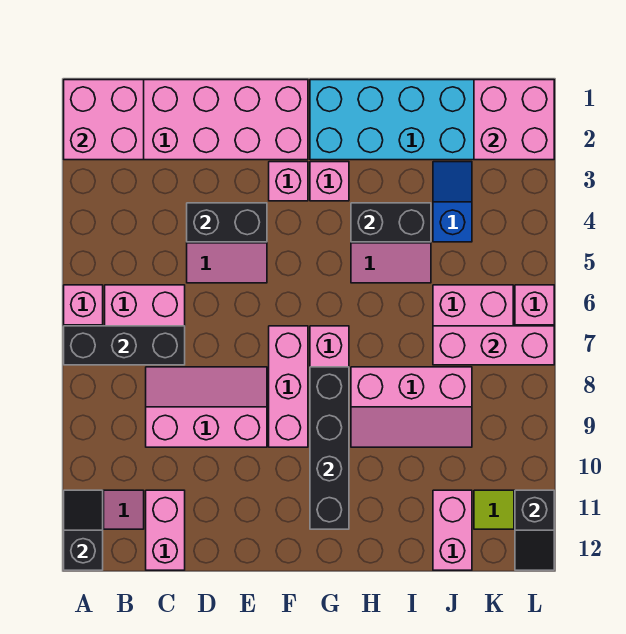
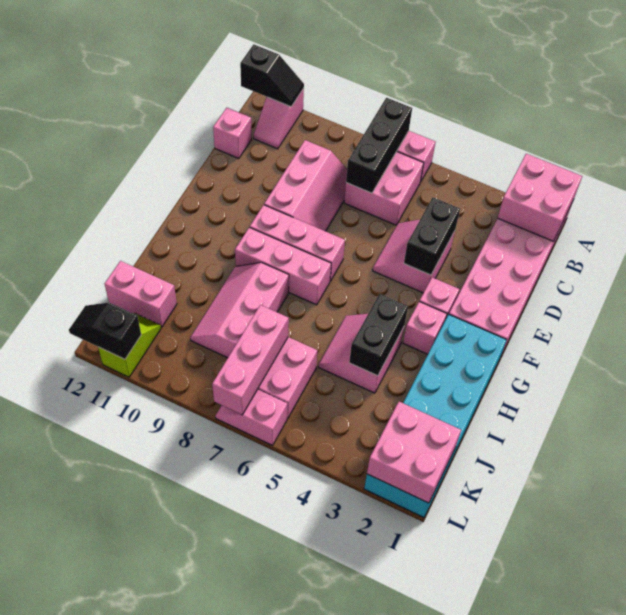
pink brick C11:C12 level 1 -> pink brick C12 level 1
black brick G8:G11 level 2 -> none
blue slope J3:J4 level 1 top 4 -> none

